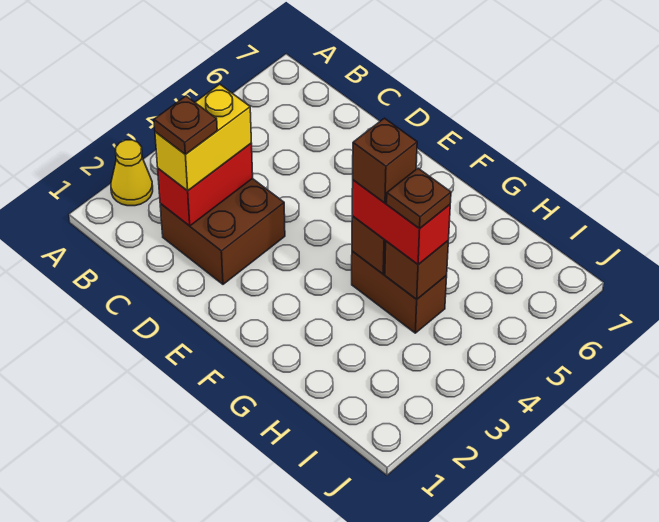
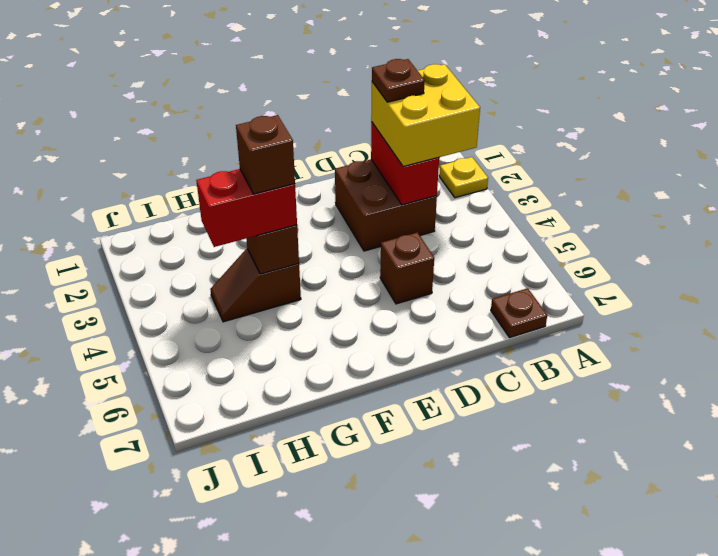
yellow cone A2 level 1 -> yellow plate A2 level 1
yellow brick C2:C3 level 3 -> yellow brick B2:C3 level 3
brown brick G4:H4 level 1 -> brown slope G4:H4 level 1 top G
brown brick H4 level 2 -> brown brick D5 level 1
brown plate H4 level 4 -> brown plate B7 level 1

